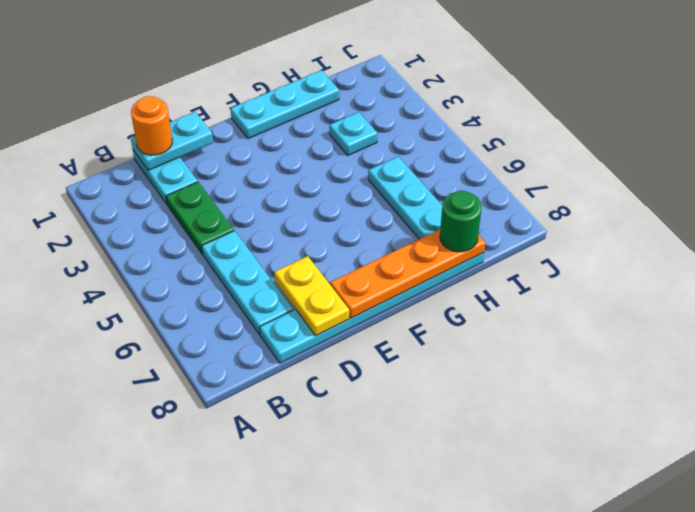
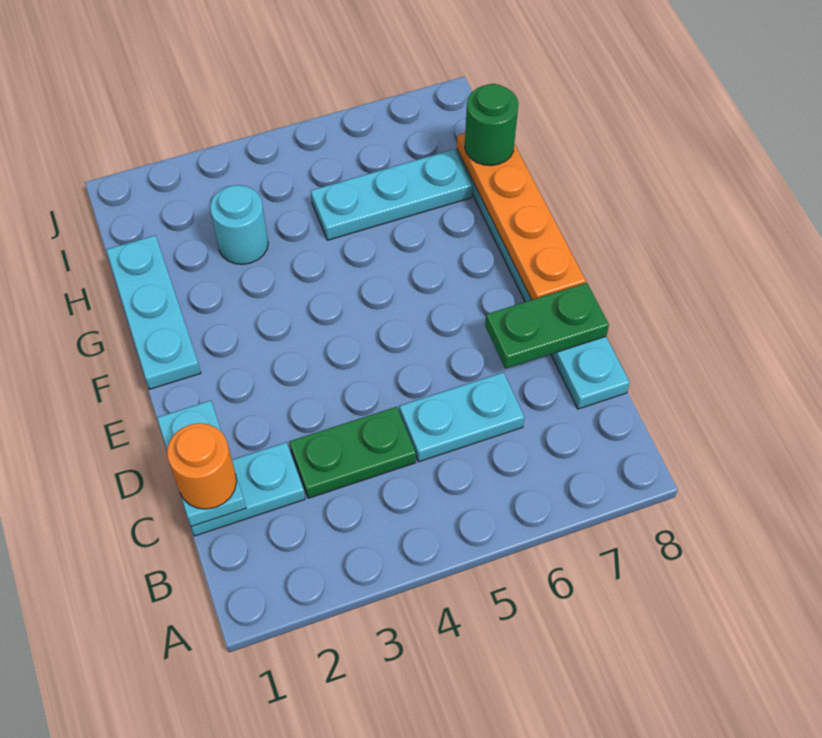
cyan plate C5:C7 level 1 -> cyan plate C5:C6 level 1
yellow plate D7:D8 level 2 -> green plate D7:D8 level 2
cyan plate H3 level 1 -> cyan round brick H3 level 1

